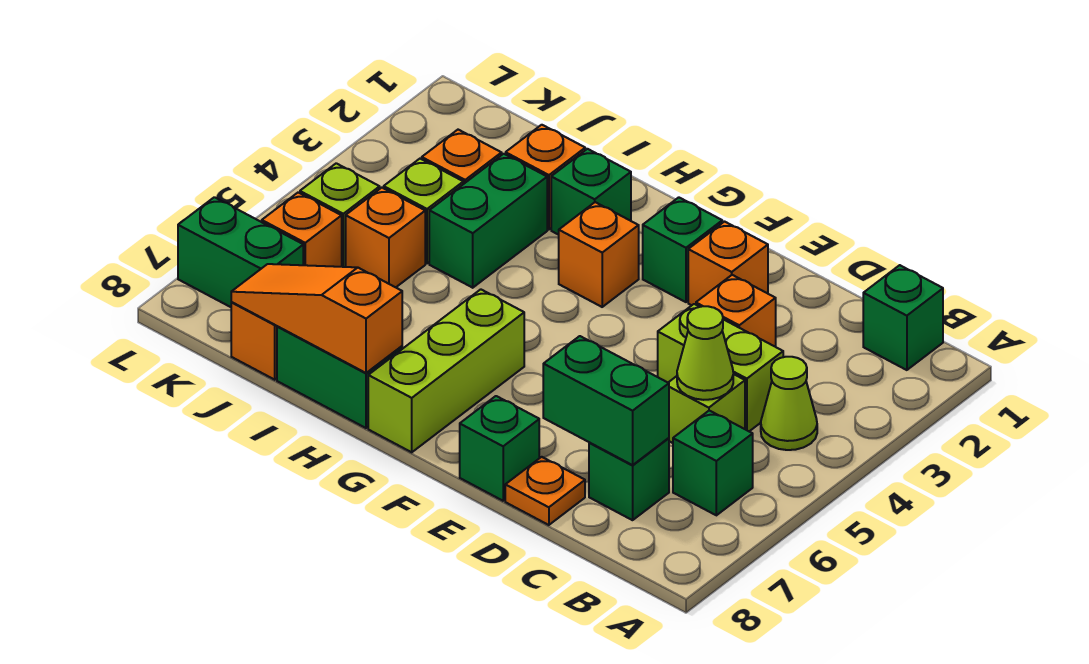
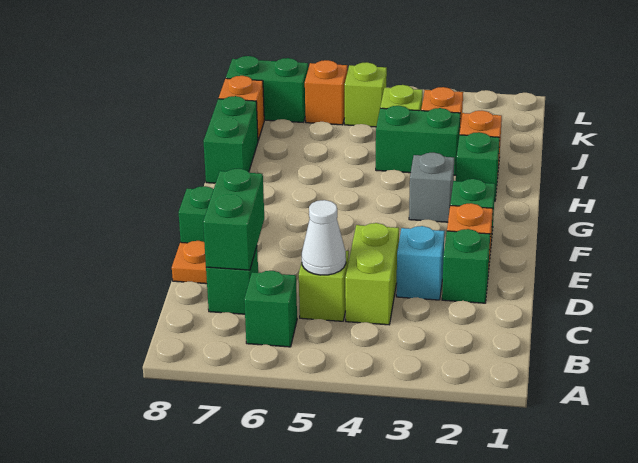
green brick B1 level 1 -> green brick D2 level 1
lime cone B4 level 1 -> none
lime cone C5 level 2 -> white cone C5 level 2
orange brick D3 level 1 -> cyan brick D3 level 1
orange brick G3 level 1 -> grey brick G3 level 1
lime brick G6:G8 level 1 -> none
orange slope H8:J8 level 2 top H -> none
orange brick J5 level 1 -> none
green brick K7:L7 level 1 -> green brick K7:K8 level 1

